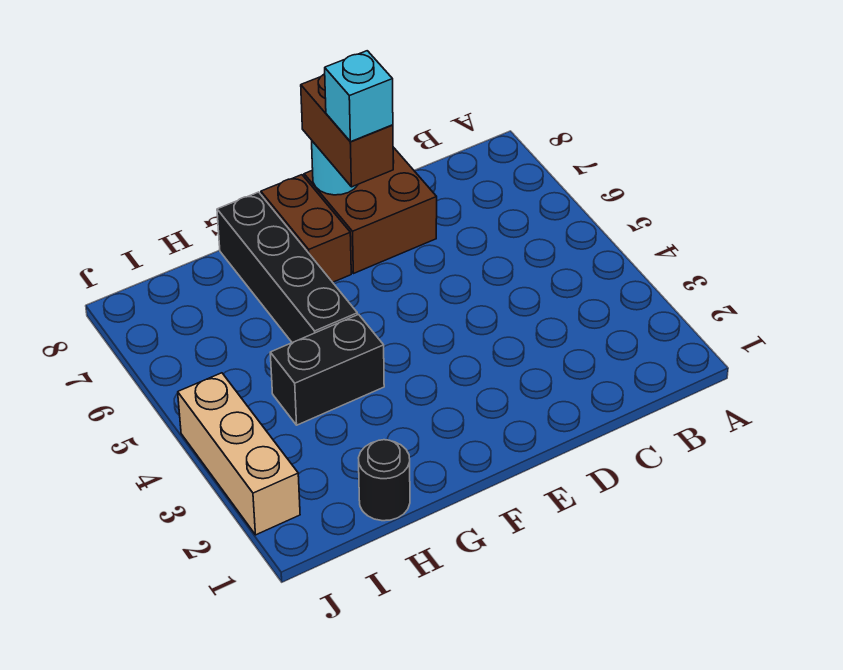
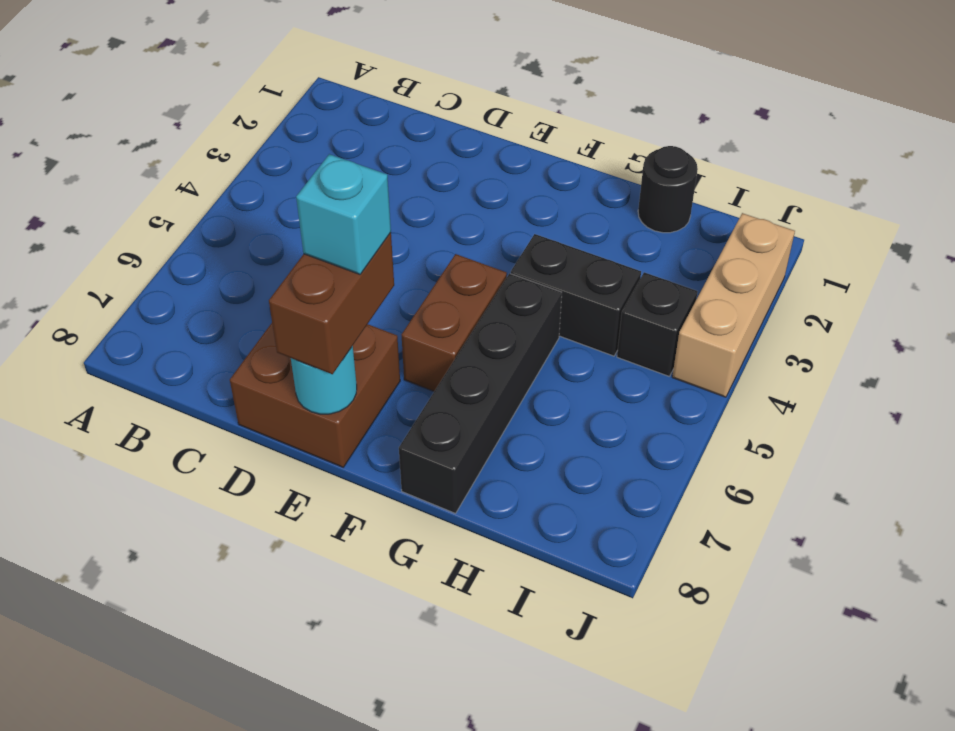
brown brick F7:F8 level 1 -> brown brick F5:F6 level 1
none -> black brick I4 level 1

